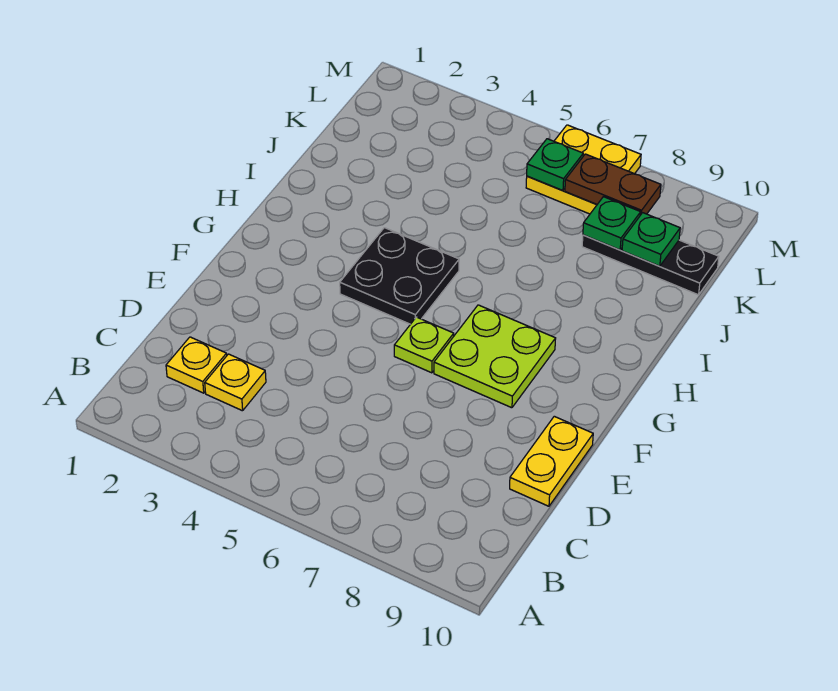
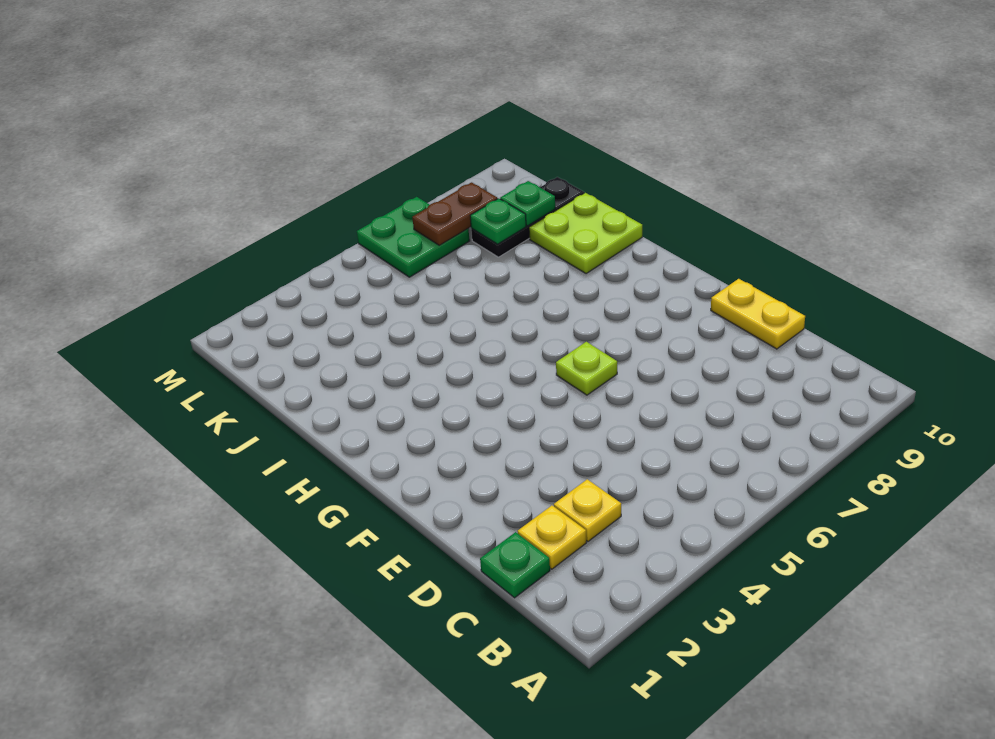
lime plate F7:G8 level 1 -> lime plate I9:J10 level 1
black plate G4:H5 level 1 -> none
yellow plate L6:M7 level 1 -> green plate L6:M7 level 1
green plate L6 level 2 -> green plate C1 level 1

